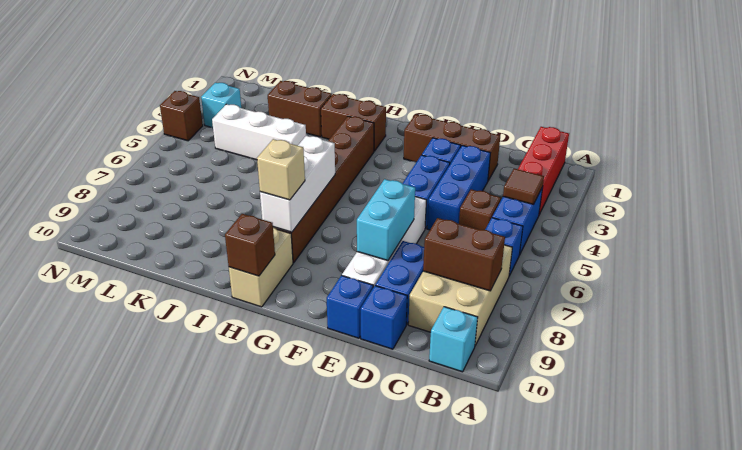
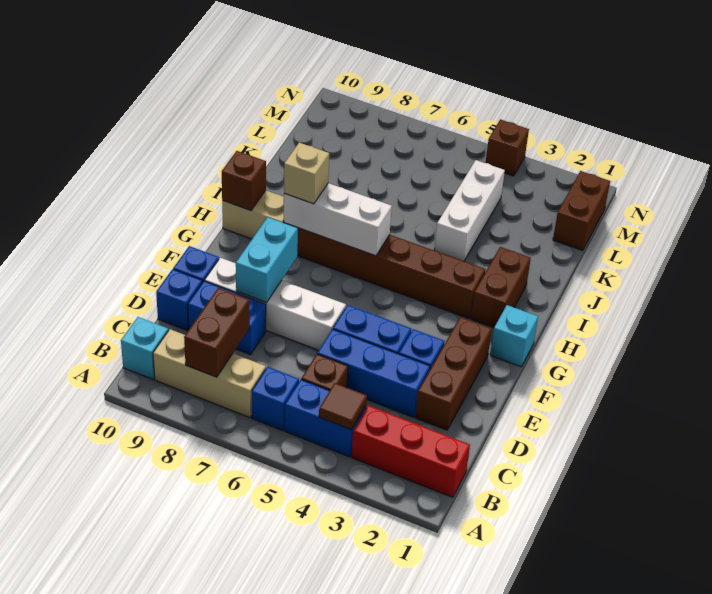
tan brick B7:C9 level 1 -> tan brick B7:B9 level 1
cyan brick E7:E8 level 2 -> cyan brick E8:F8 level 2
brown brick J2:K2 level 1 -> brown brick L1:M1 level 1
cyan brick M3 level 1 -> cyan brick G1 level 1

